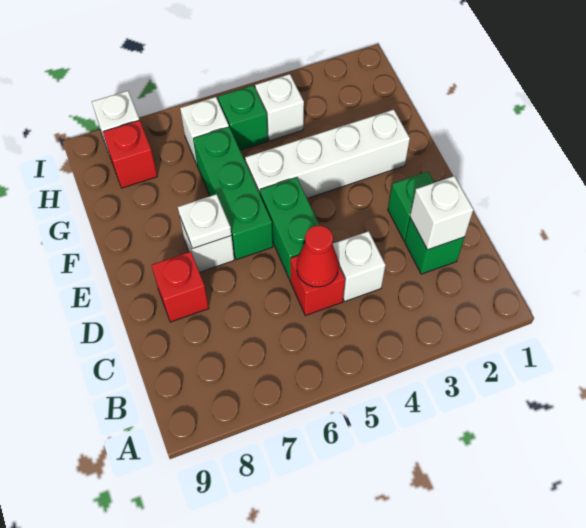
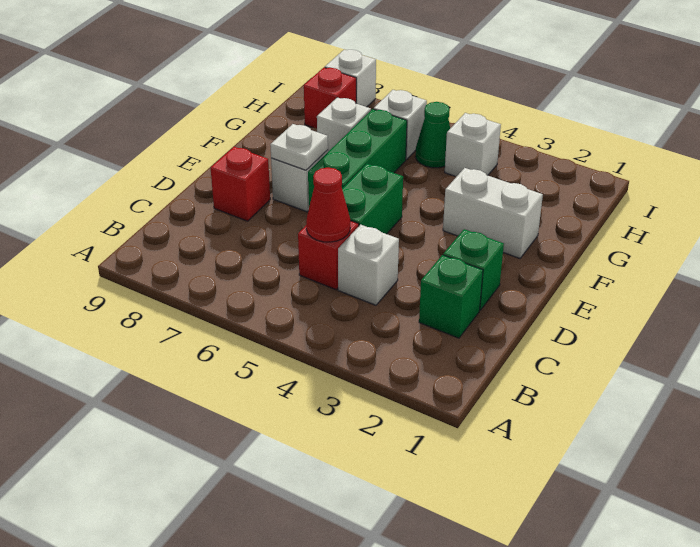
white brick C2 level 2 -> white brick G7 level 1
white brick F2:F5 level 1 -> white brick F2:F3 level 1
green brick H5 level 1 -> green cone H5 level 1

